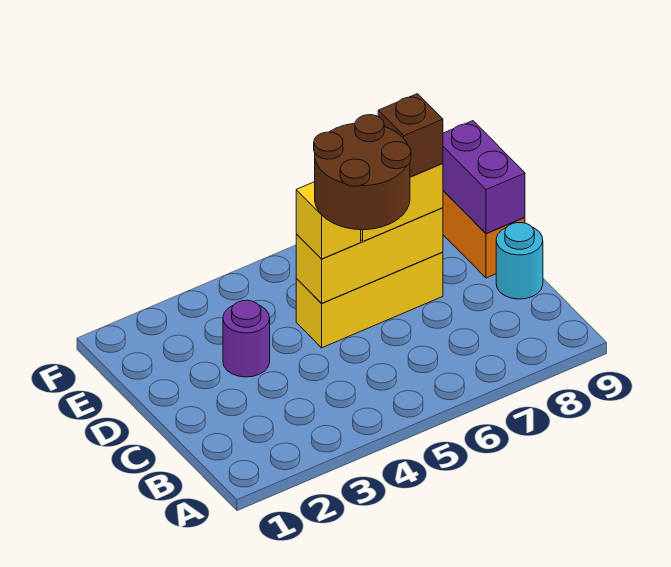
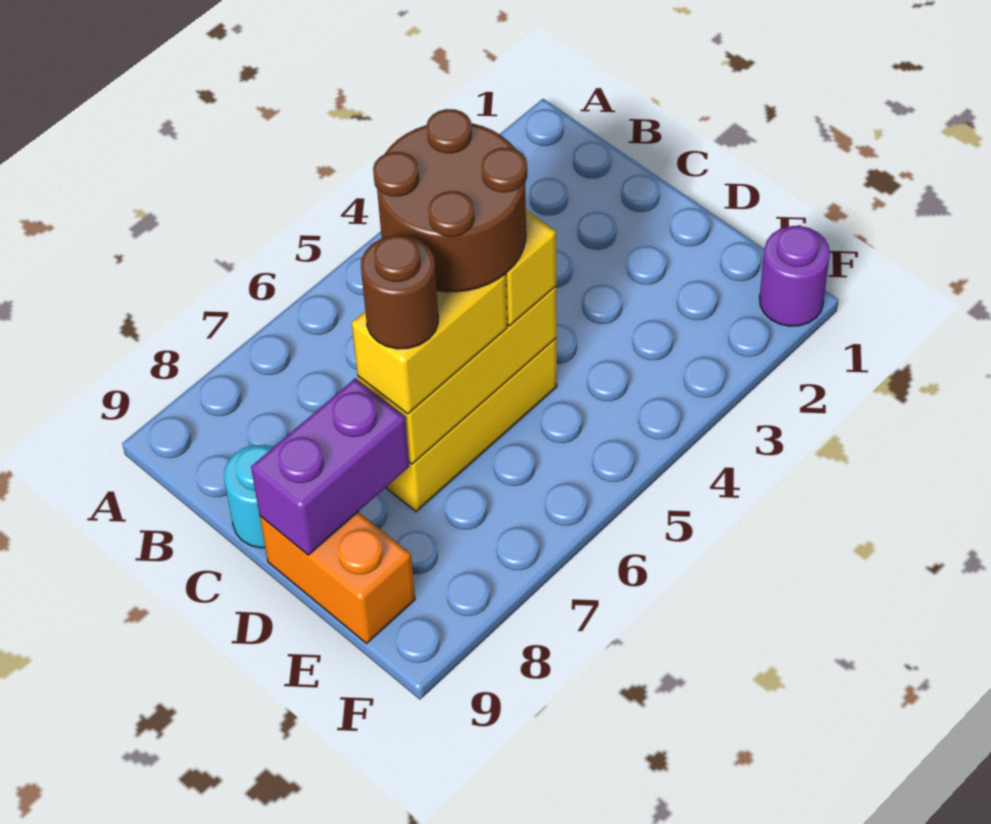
purple round brick D3 level 1 -> purple round brick F1 level 1
brown brick D7 level 4 -> brown round brick D7 level 4
purple brick D9:E9 level 2 -> purple brick D8:D9 level 2

